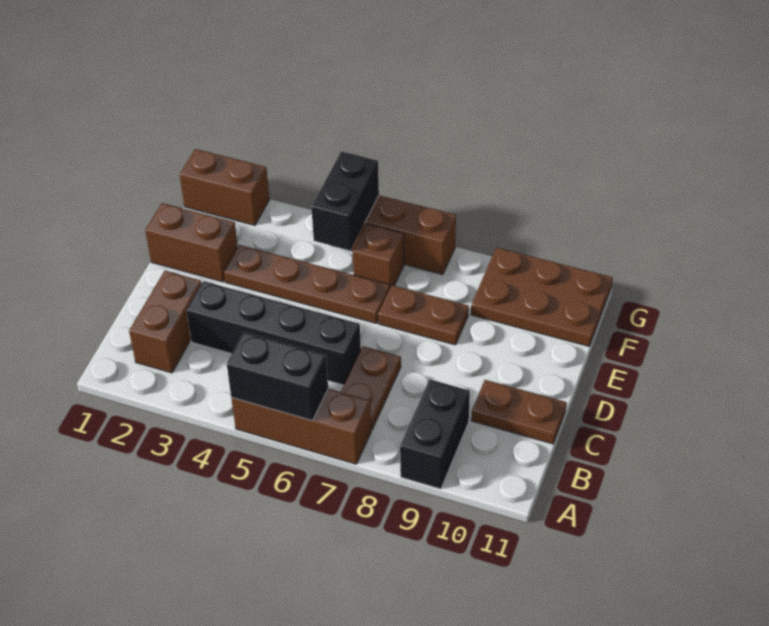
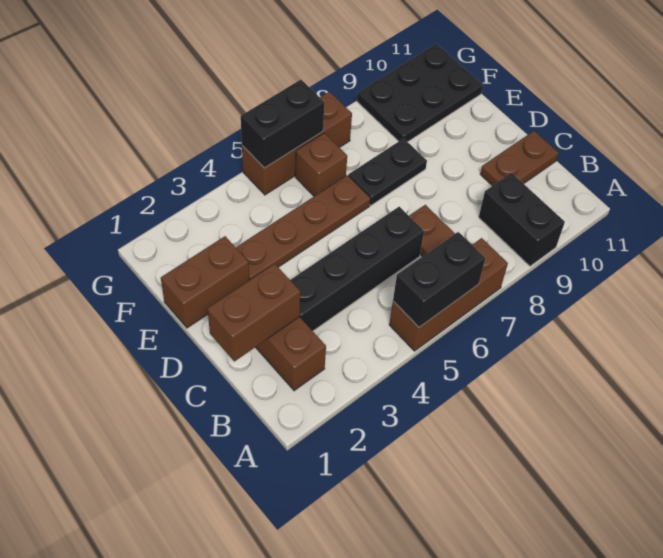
brown plate E7:E8 level 1 -> black plate E7:E8 level 1
black brick F5:G5 level 2 -> black brick G5:G6 level 2
brown plate F9:G11 level 1 -> black plate F9:G11 level 1
brown brick G1:G2 level 1 -> brown brick C1:C2 level 2

